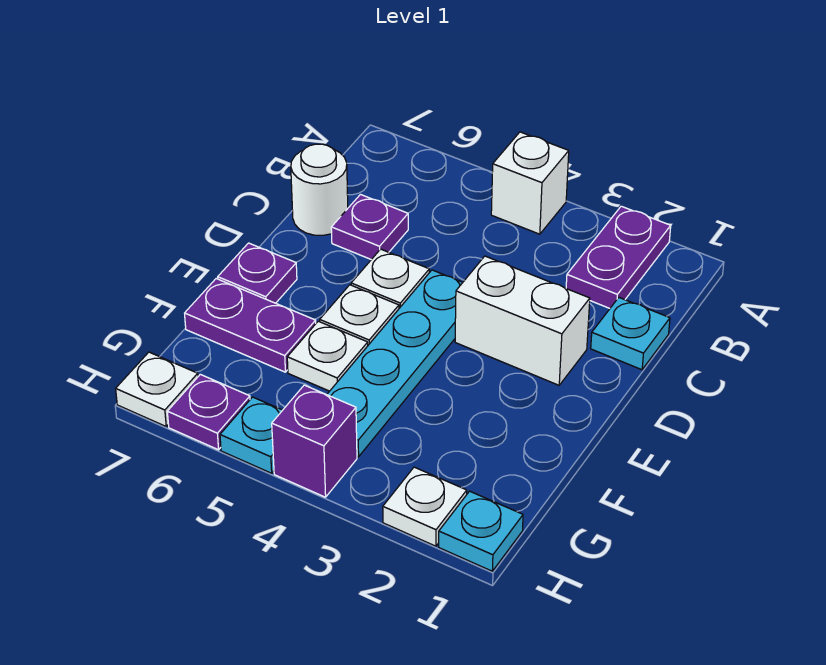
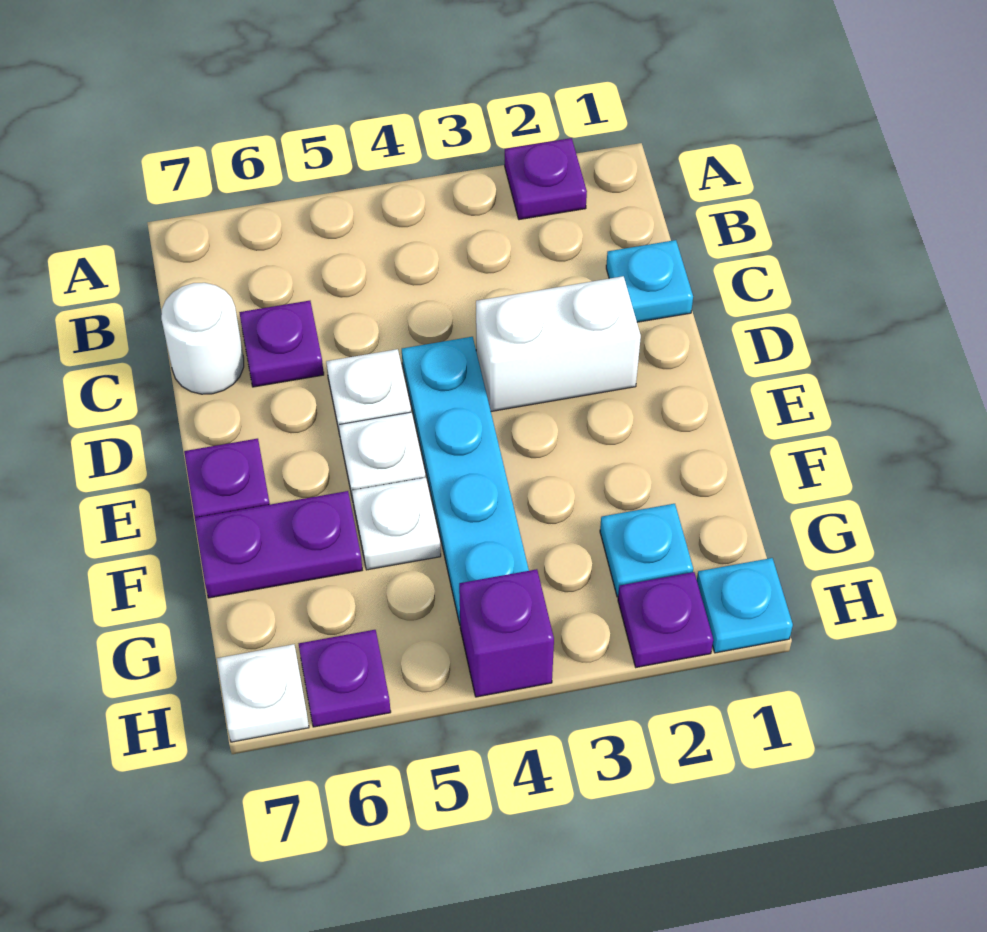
purple plate A2:B2 level 1 -> purple plate A2 level 1
white brick A4 level 1 -> none
white plate H2 level 1 -> purple plate H2 level 1
cyan plate H5 level 1 -> cyan plate G2 level 1

